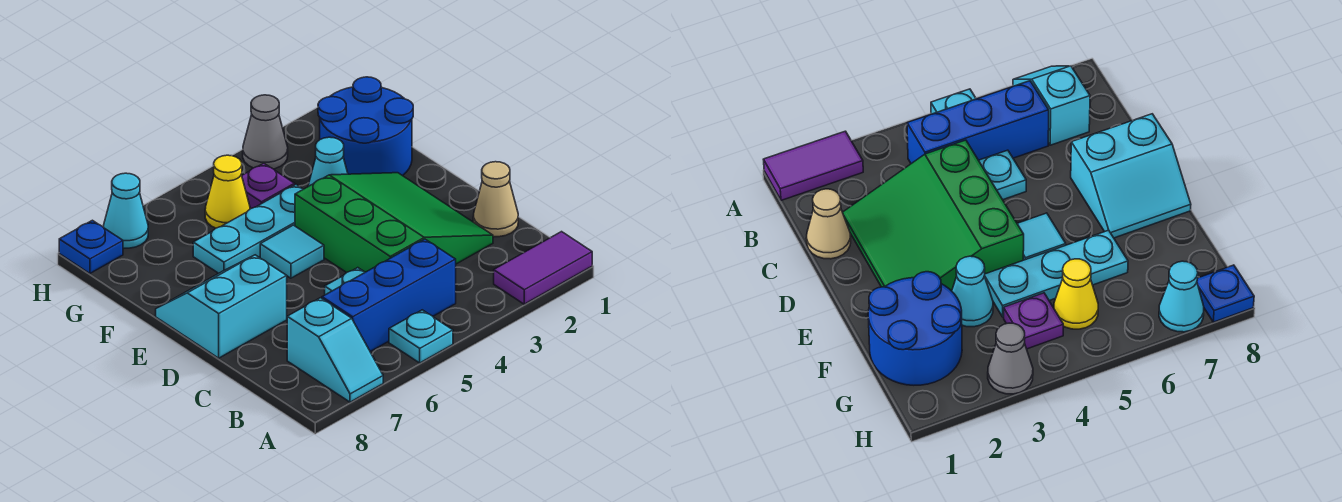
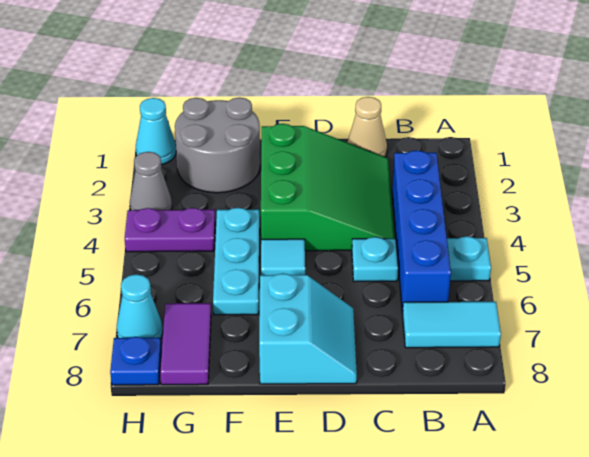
purple tile A1:A2 level 1 -> purple tile G7:G8 level 1
cyan slope A7:B7 level 1 top B -> cyan tile A7:B7 level 1
blue brick B4:B6 level 1 -> blue brick B3:B6 level 1
green slope C2:E4 level 1 top 4 -> green slope C2:E4 level 1 top E
cyan slope D7:E8 level 1 top D -> cyan slope D7:E8 level 1 top E
blue round brick F1:G2 level 1 -> grey round brick F1:G2 level 1
cyan cone F3 level 1 -> cyan cone H1 level 1
purple plate G4 level 1 -> purple plate G4:H4 level 1
yellow cone G5 level 1 -> none

